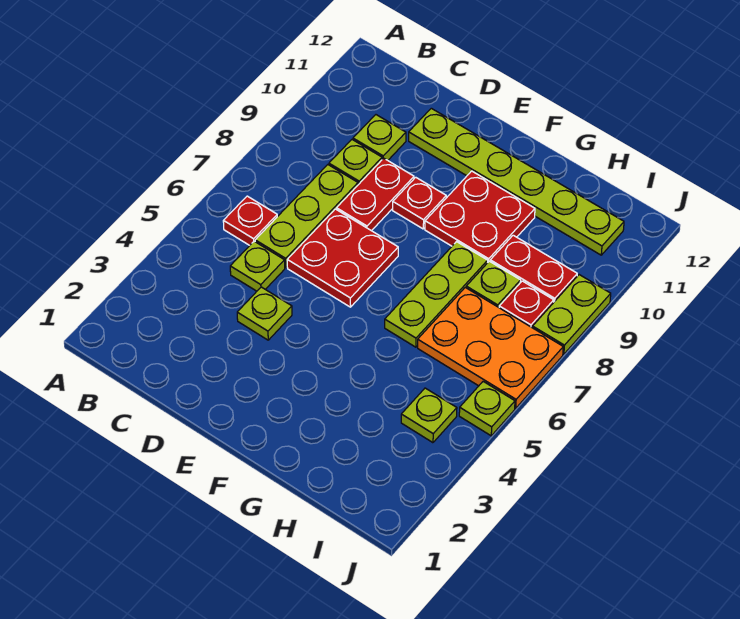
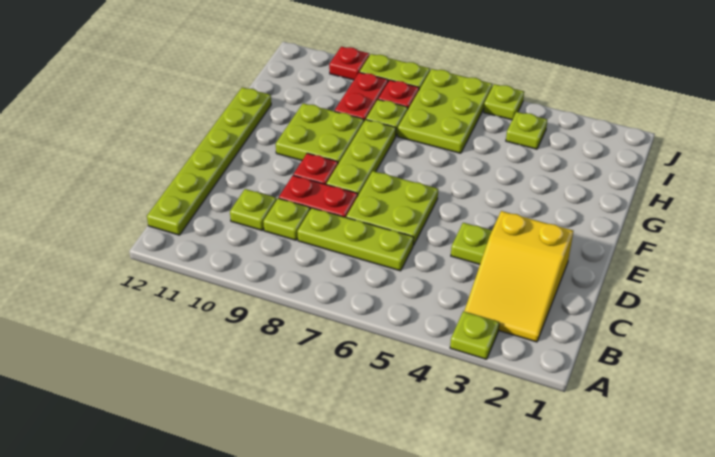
none -> yellow slope B2:D3 level 1 top D
red plate B6 level 1 -> red plate J10 level 1
lime plate C5 level 1 -> lime plate A3 level 1
red plate D6:E7 level 1 -> lime plate D6:E7 level 1
lime plate D11:I11 level 1 -> lime plate B12:G12 level 1
red plate F9:G10 level 1 -> lime plate F9:G10 level 1
lime plate G6:G8 level 1 -> lime plate E8:G8 level 1
orange plate H6:J7 level 1 -> lime plate H6:J7 level 1

